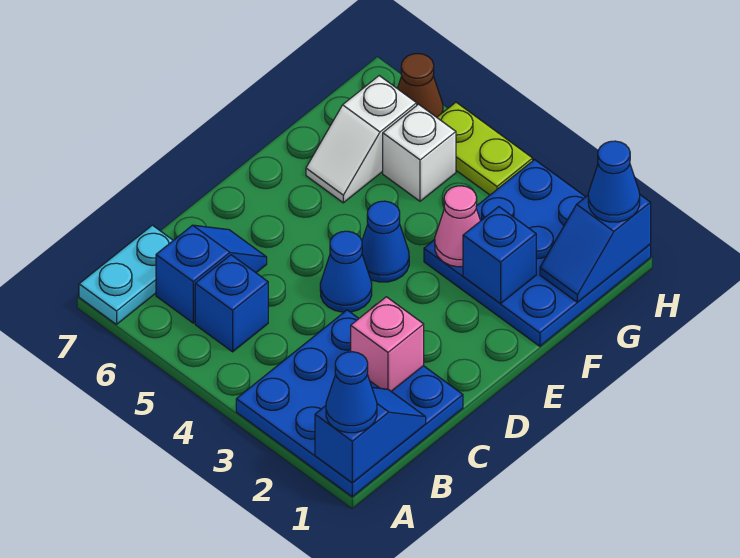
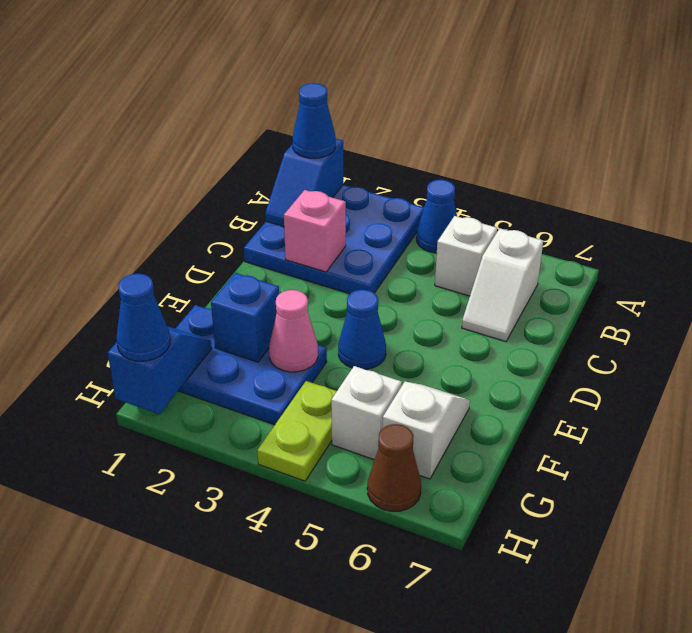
cyan plate A7:B7 level 1 -> none
blue brick B5 level 1 -> white brick B5 level 1
blue slope B6:C6 level 1 top B -> white slope B6:C6 level 1 top B
blue cone D4 level 1 -> blue cone A4 level 1
blue plate F1:H3 level 1 -> blue plate F1:G3 level 1
lime plate H4:H5 level 1 -> lime plate G4:H4 level 1

